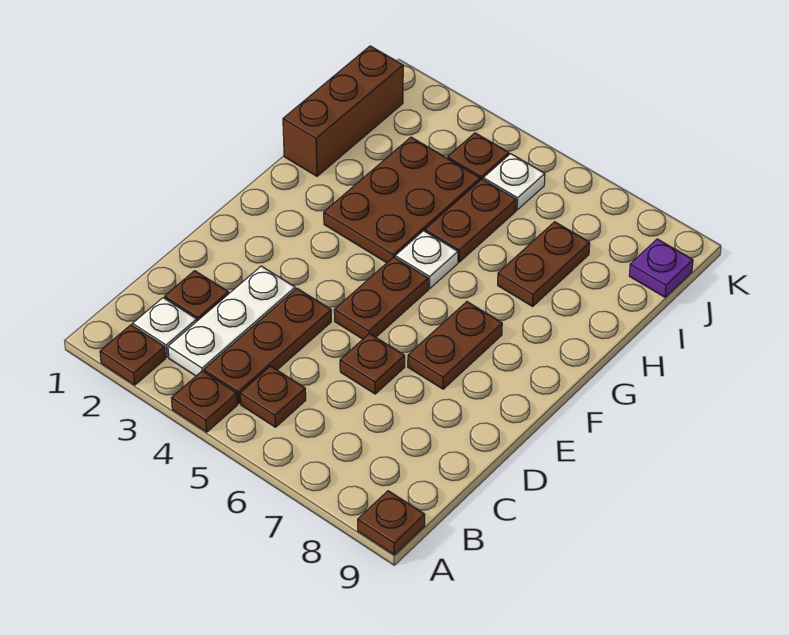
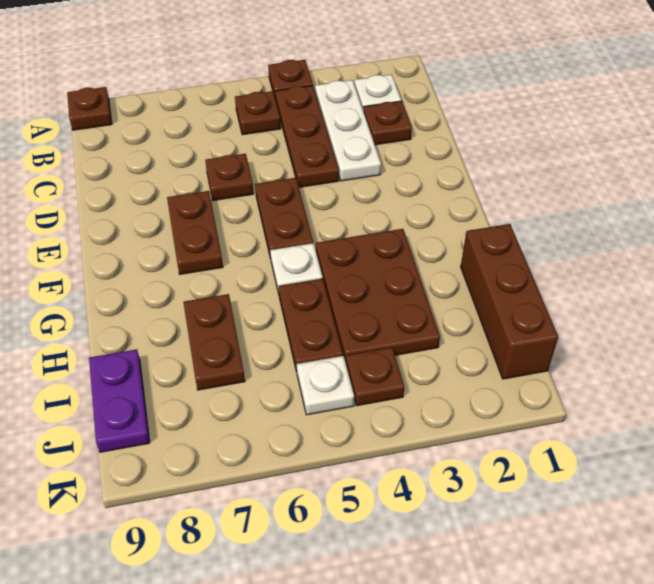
brown plate A2 level 1 -> none
purple plate J9 level 1 -> purple plate I9:J9 level 1

